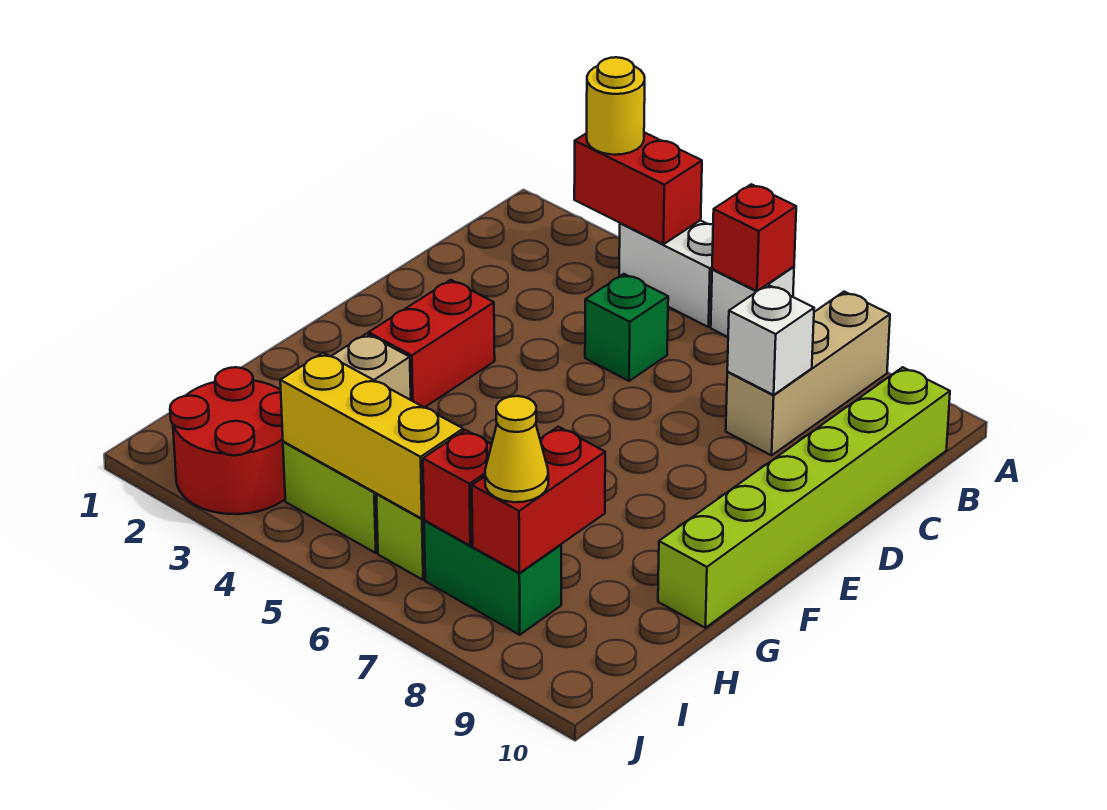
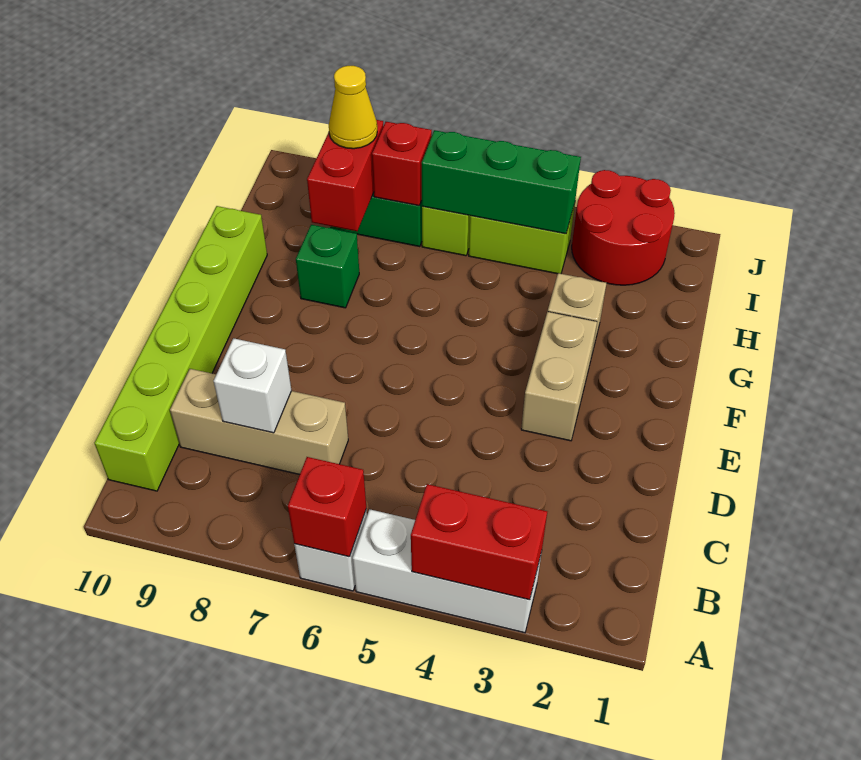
yellow round brick A3 level 3 -> none
white brick A4:A5 level 1 -> white brick A3:A5 level 1
tan brick A8:C8 level 1 -> tan brick C7:C9 level 1
green brick C5 level 1 -> green brick G8 level 1
red brick E3:F3 level 1 -> tan brick E3:F3 level 1
yellow brick I4:I6 level 2 -> green brick I4:I6 level 2

